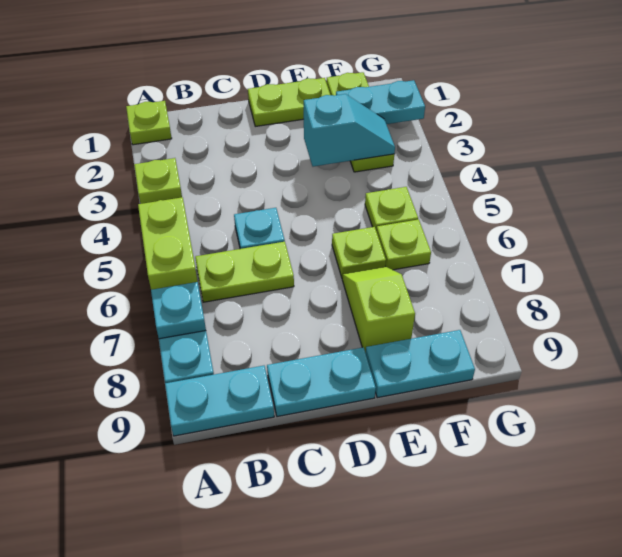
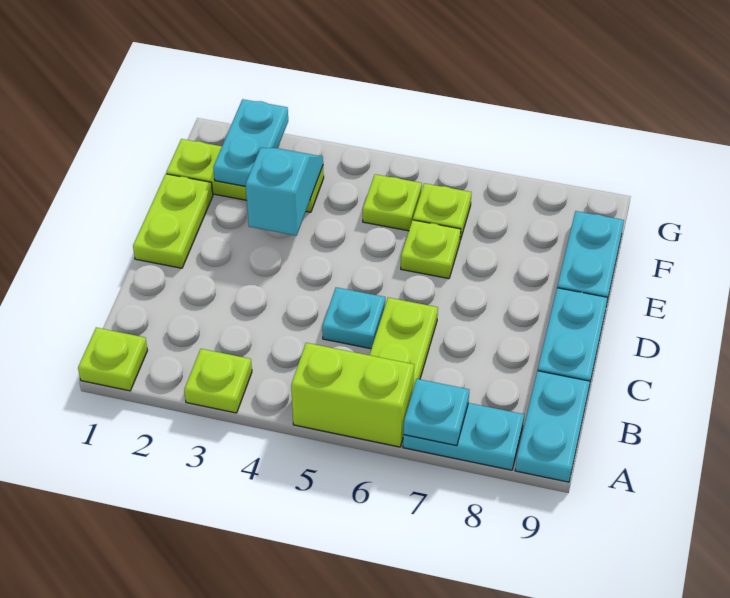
lime slope E7:E8 level 1 top 8 -> none

